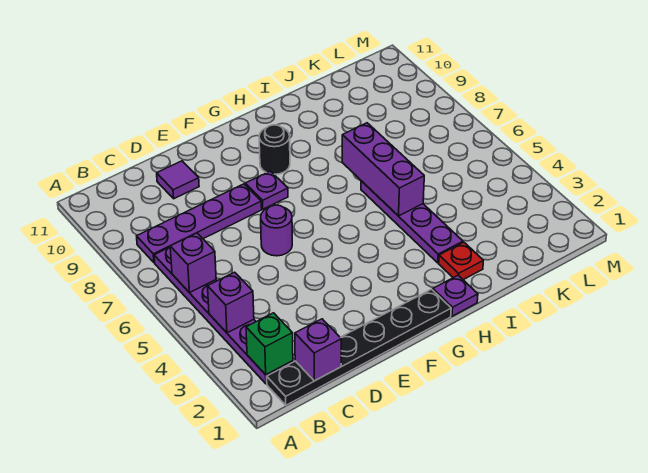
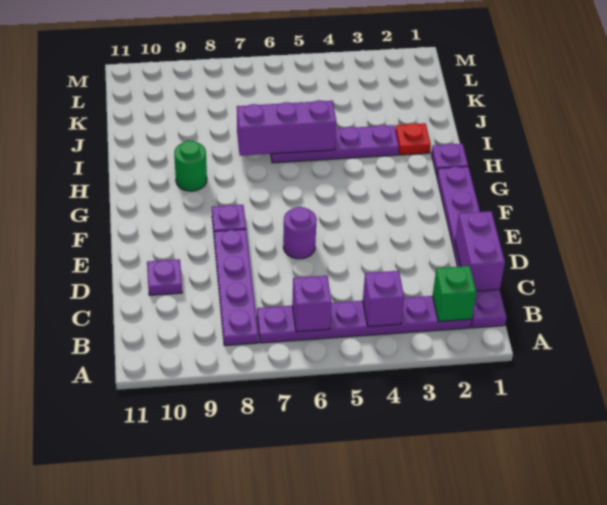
black plate B1:G1 level 1 -> purple plate B1:G1 level 1
purple brick C1 level 2 -> purple brick C1:D1 level 2
purple tile D10 level 1 -> purple plate D10 level 1
black round brick G9 level 1 -> none
none -> green round brick H9 level 1

